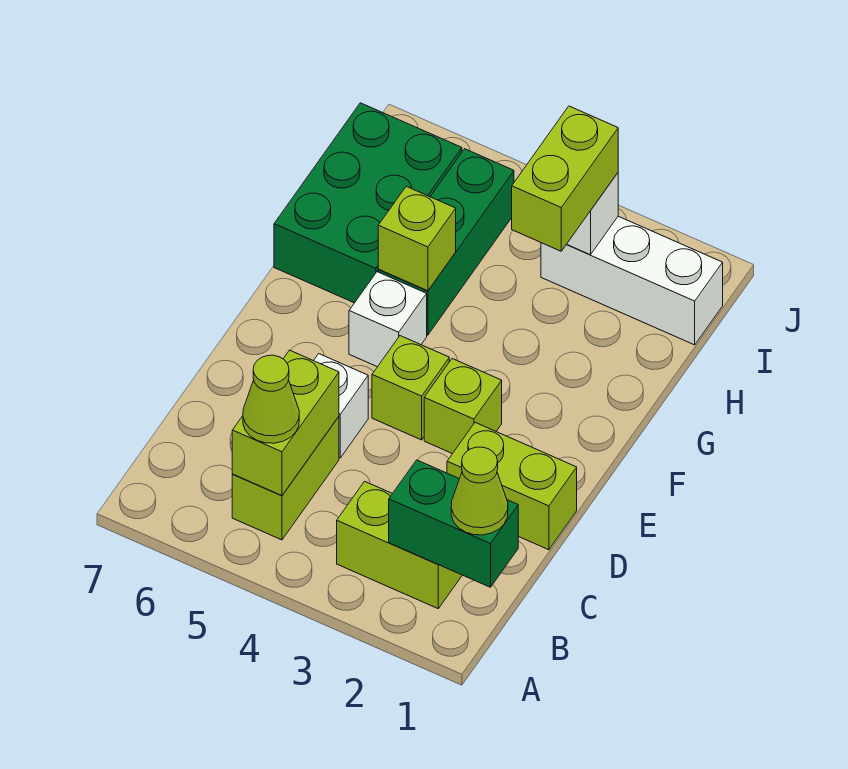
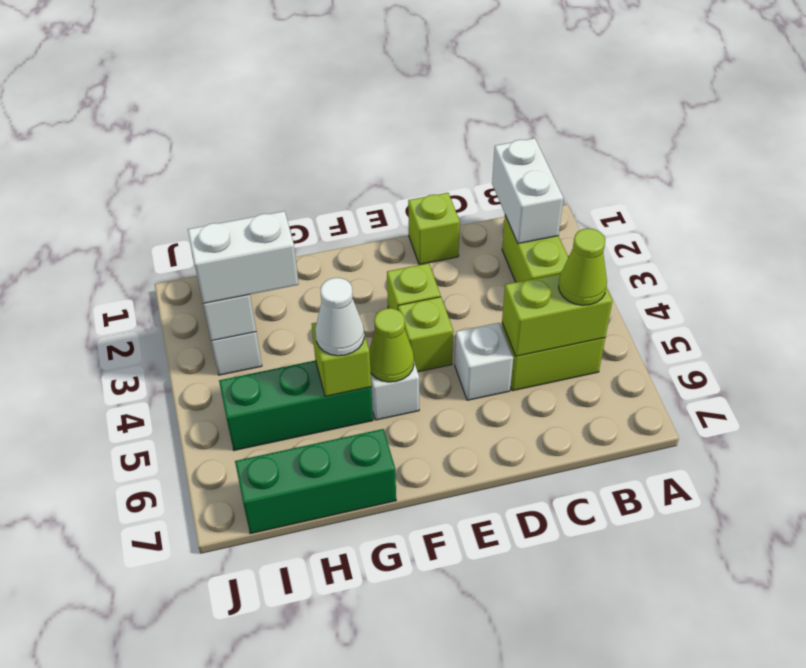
green brick B1:B2 level 2 -> white brick B1:B2 level 2
lime cone B1 level 3 -> lime cone F5 level 2
lime brick D1:D2 level 1 -> lime brick D1 level 1
none -> white cone G5 level 3
green brick G6:I7 level 1 -> green brick G7:I7 level 1
lime brick H3:I3 level 3 -> white brick H3:I3 level 3

